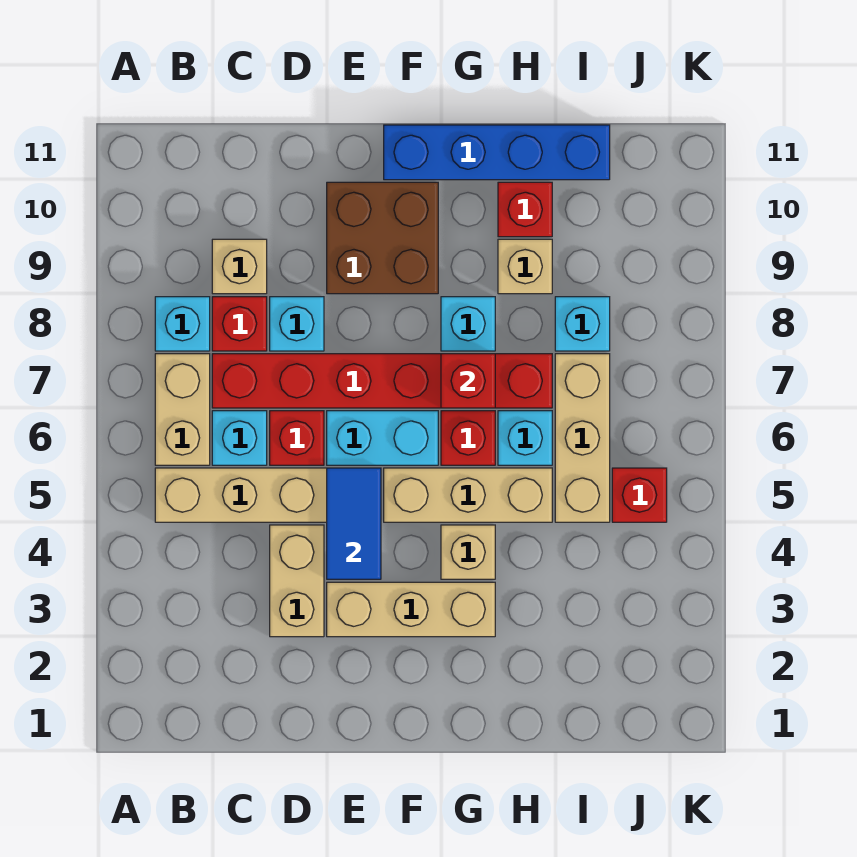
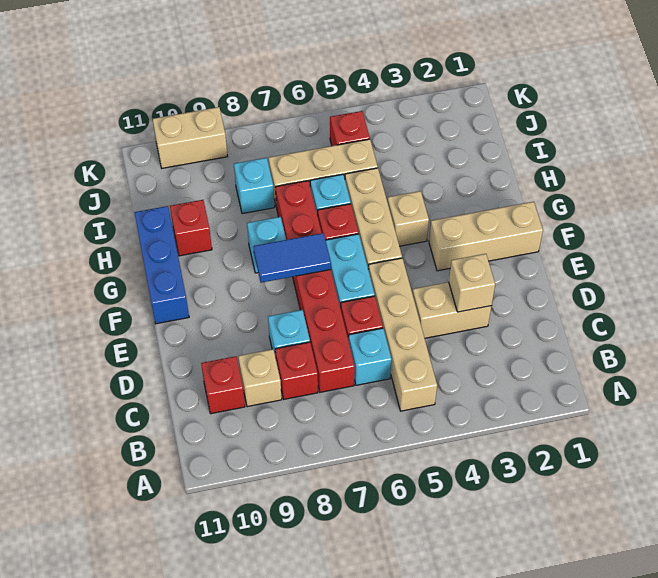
tan brick B6:B7 level 1 -> tan brick K9:K10 level 1
cyan brick B8 level 1 -> none
tan brick E3:G3 level 1 -> tan brick F1:F3 level 1
blue tile E4:E5 level 2 -> blue tile F7:F8 level 2
brown brick E9:F10 level 1 -> none
blue brick F11:I11 level 1 -> blue brick F11:H11 level 1
red brick G7 level 2 -> red brick C10 level 1
tan brick H9 level 1 -> tan brick D3 level 2

